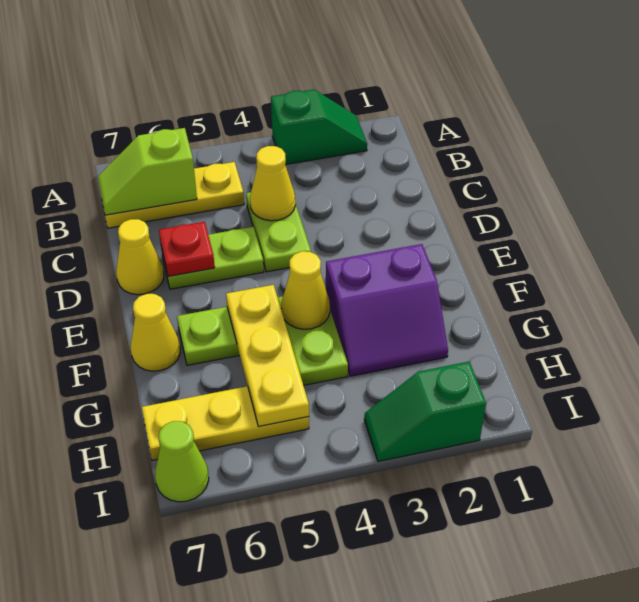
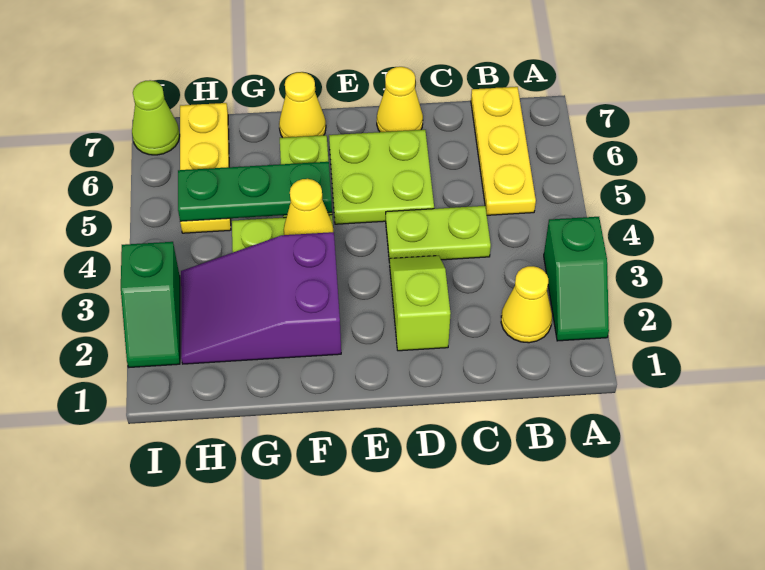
lime slope B6:B7 level 2 top 6 -> lime slope D2:D3 level 1 top 2
yellow cone C4 level 2 -> yellow cone B2 level 1
lime plate D5:D6 level 1 -> lime plate D5:E6 level 1
red plate D6 level 2 -> none
purple slope F2:G3 level 1 top F -> purple slope F2:H3 level 1 top F
yellow plate F5:H5 level 2 -> green plate F5:H5 level 2
green slope I2:I3 level 1 top 2 -> green slope I2:I3 level 1 top 3

